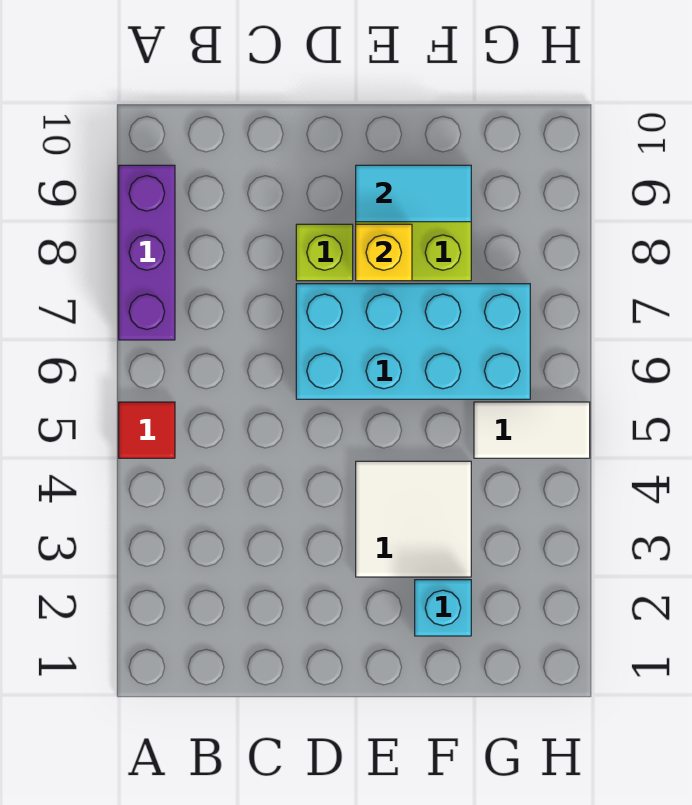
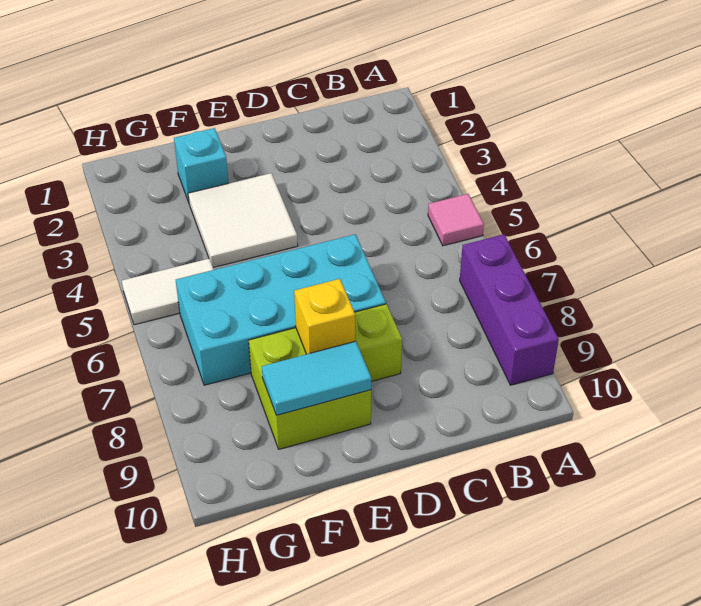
red tile A5 level 1 -> pink tile A5 level 1

